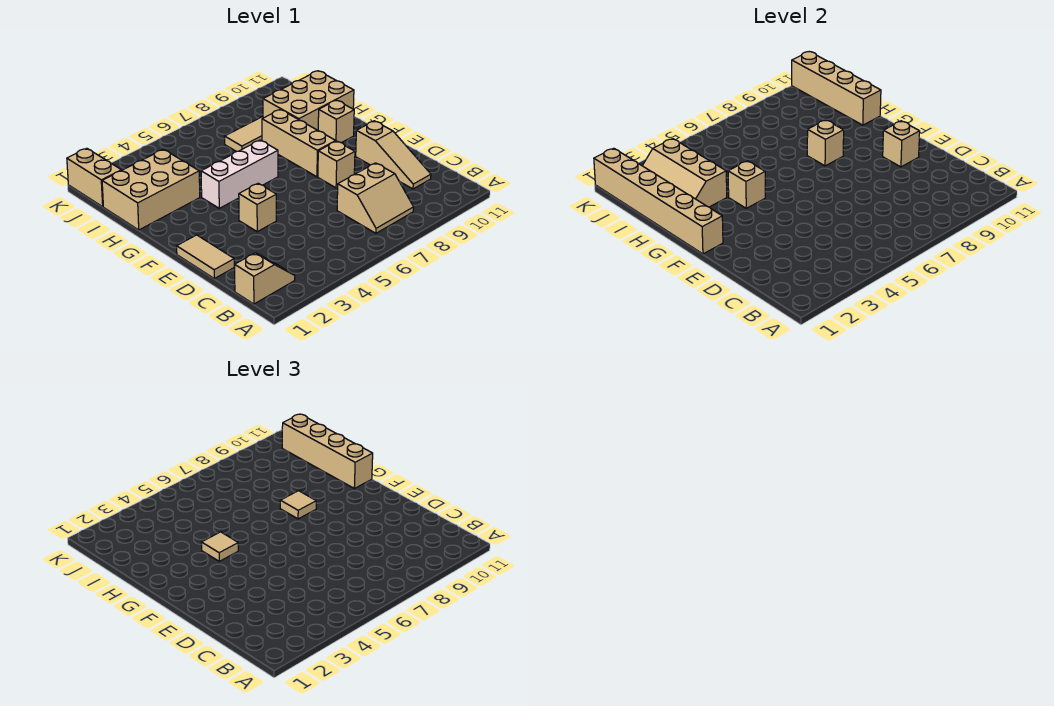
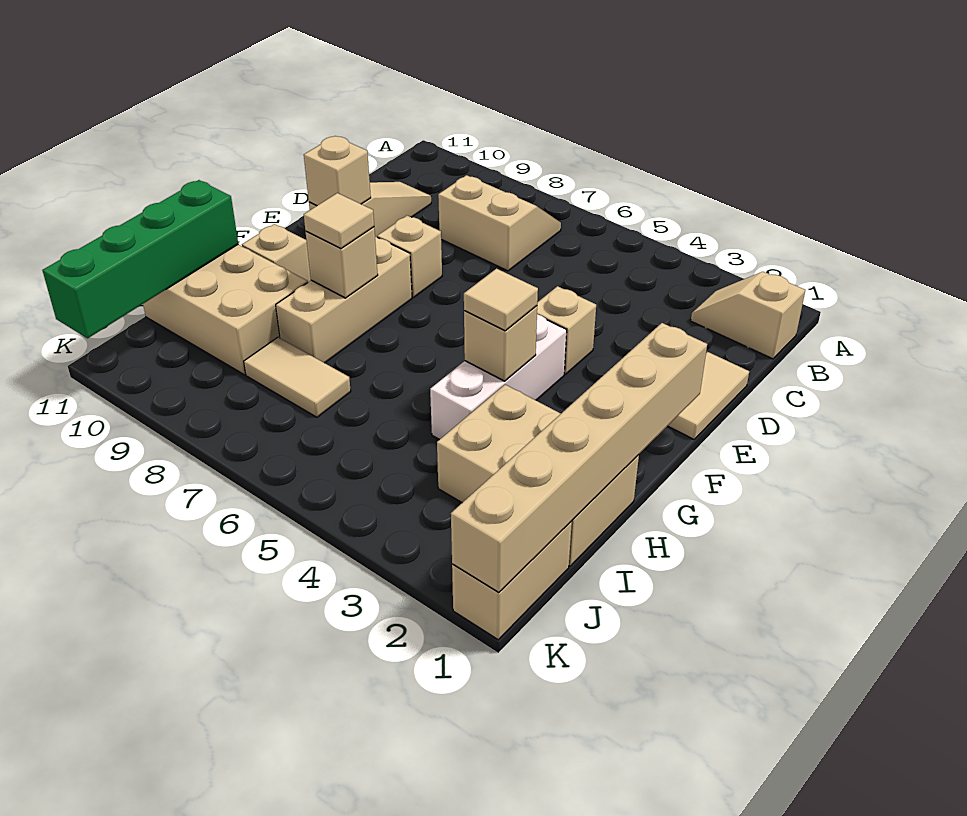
white brick G4:G6 level 1 -> white brick F4:H4 level 1
tan brick G11:J11 level 3 -> none
tan slope H2:J3 level 2 top 3 -> none
tan brick H11:K11 level 2 -> green brick H11:K11 level 2

